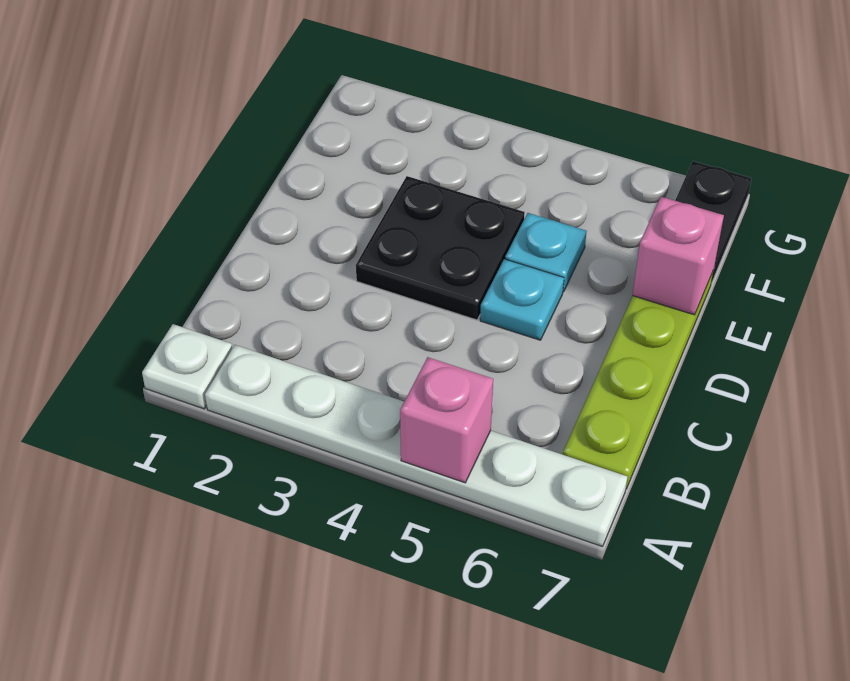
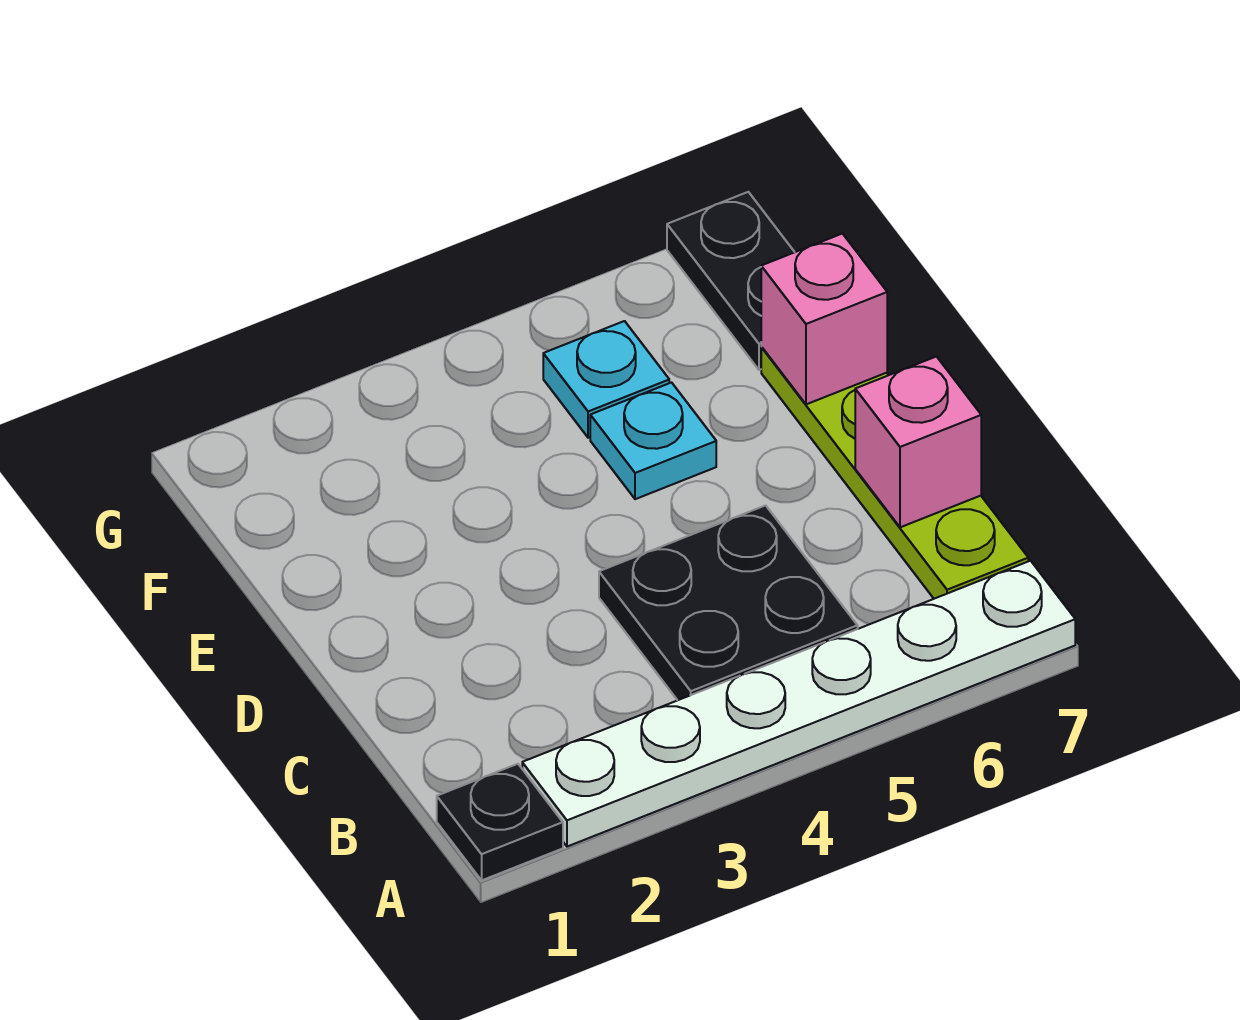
white plate A1 level 1 -> black plate A1 level 1
pink brick A5 level 2 -> pink brick C7 level 2
black plate D3:E4 level 1 -> black plate B4:C5 level 1
cyan plate D5 level 1 -> cyan plate F5 level 1

